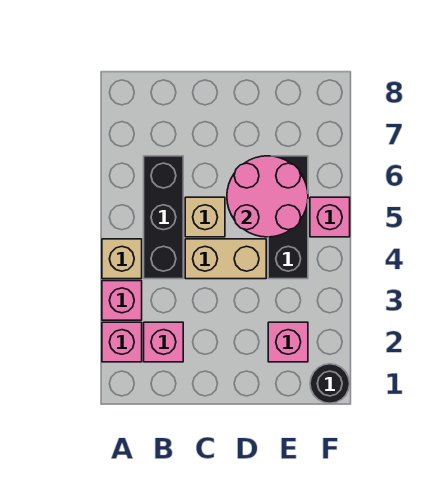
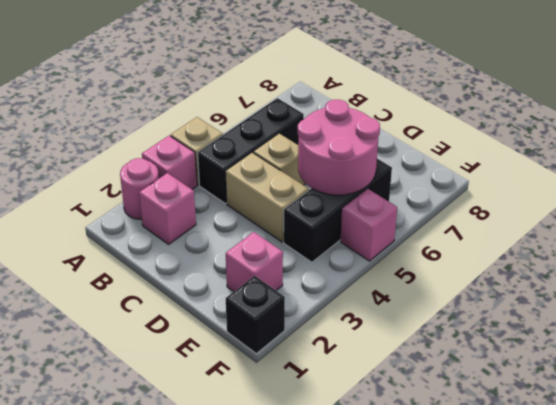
pink brick A2 level 1 -> pink round brick A2 level 1
black round brick F1 level 1 -> black brick F1 level 1

